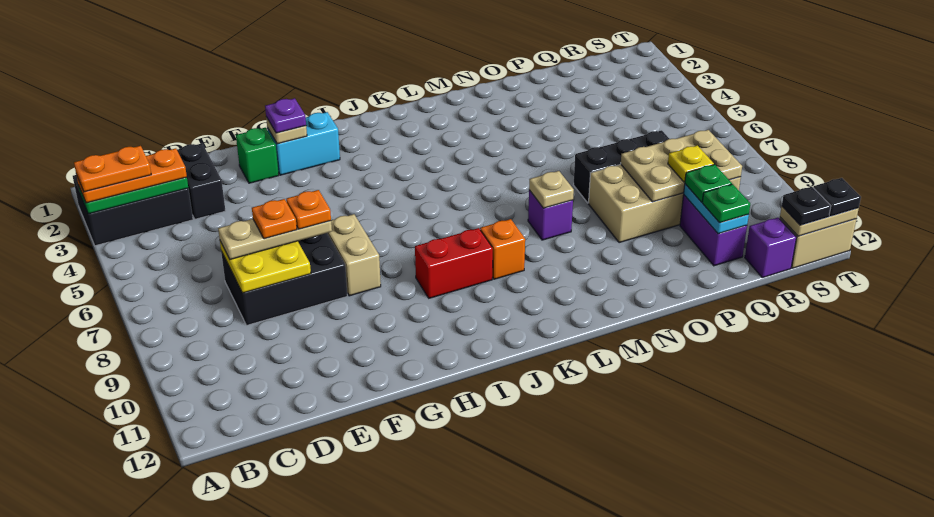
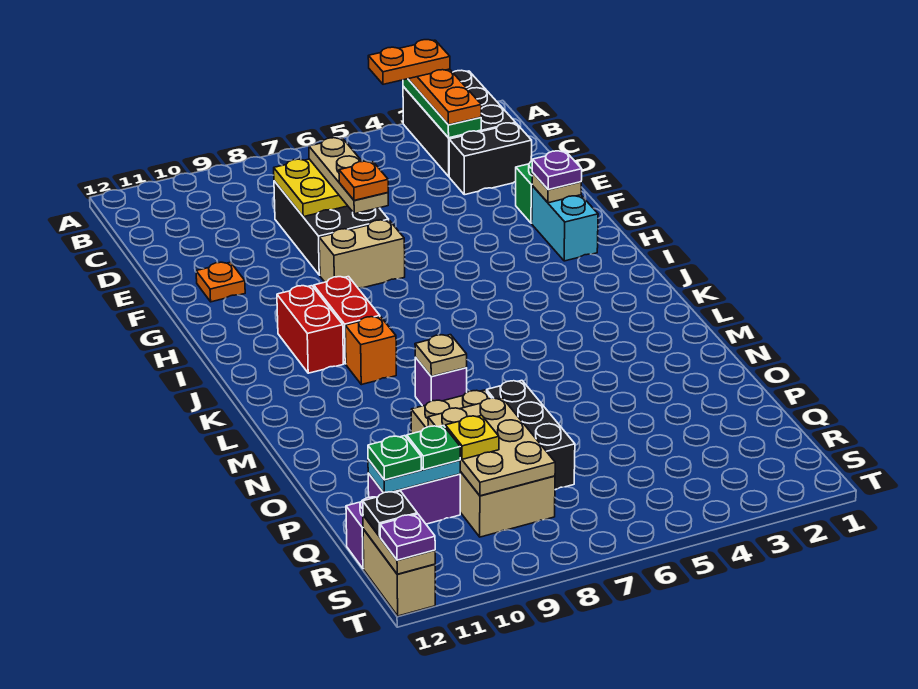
orange plate A3:B3 level 4 -> orange plate A3:A4 level 4
orange plate E7 level 4 -> orange plate F11 level 1
none -> red brick I10:J10 level 1
black plate T12 level 3 -> purple plate T12 level 3

